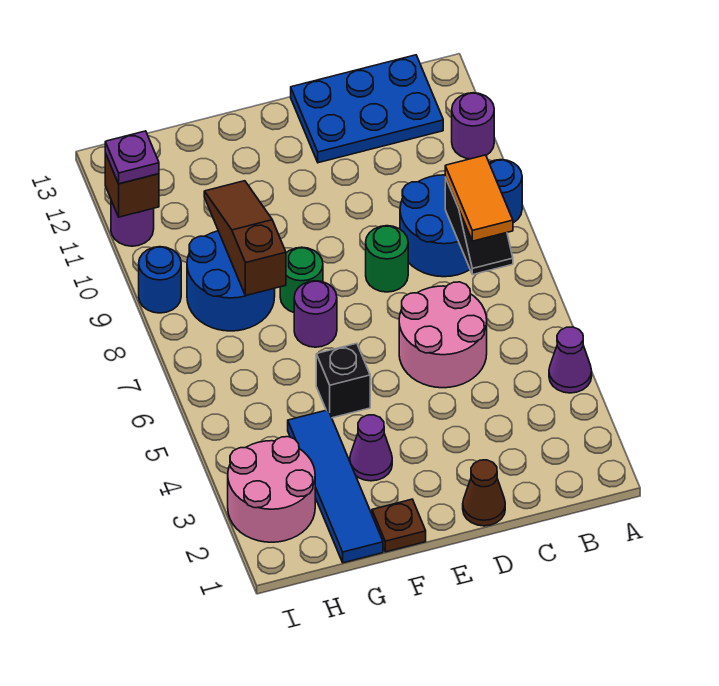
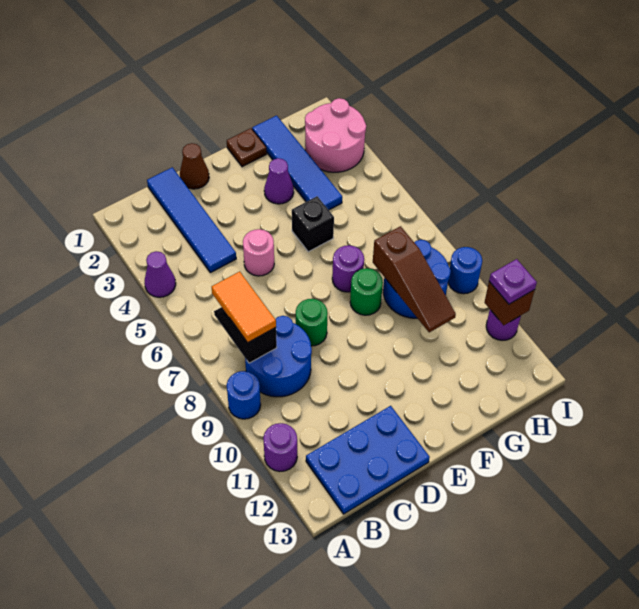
none -> blue tile C1:C4 level 1
pink round brick C5:D6 level 1 -> pink round brick D5 level 1

